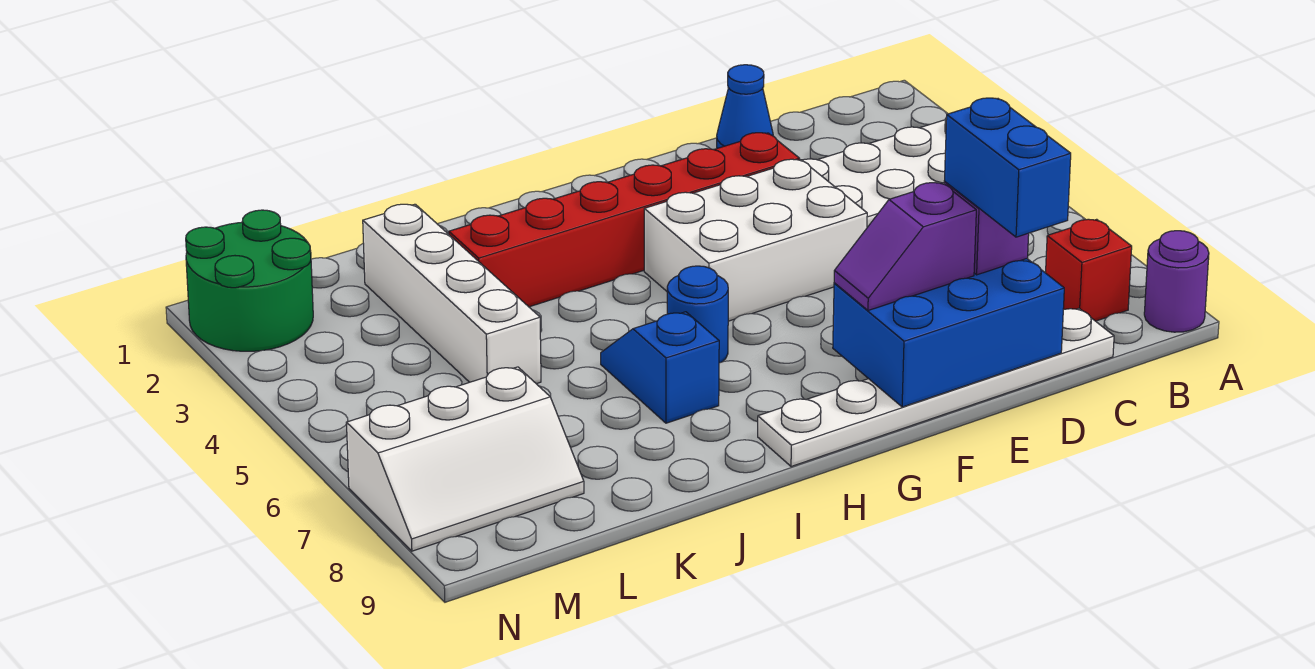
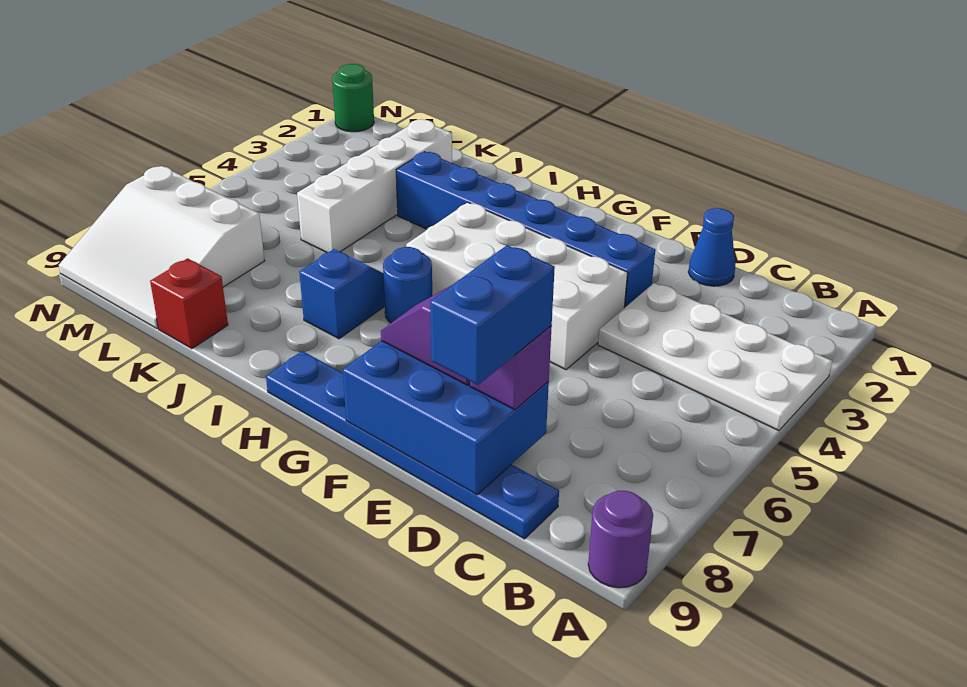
red brick B8 level 1 -> red brick K9 level 1
white plate C9:H9 level 1 -> blue plate C9:H9 level 1
red brick E3:J3 level 1 -> blue brick E3:J3 level 1
white brick E4:G5 level 1 -> white brick E4:H5 level 1
white slope L7:N8 level 1 top 7 -> white slope L7:N9 level 1 top 7
green round brick M1:N2 level 1 -> green round brick N1 level 1

